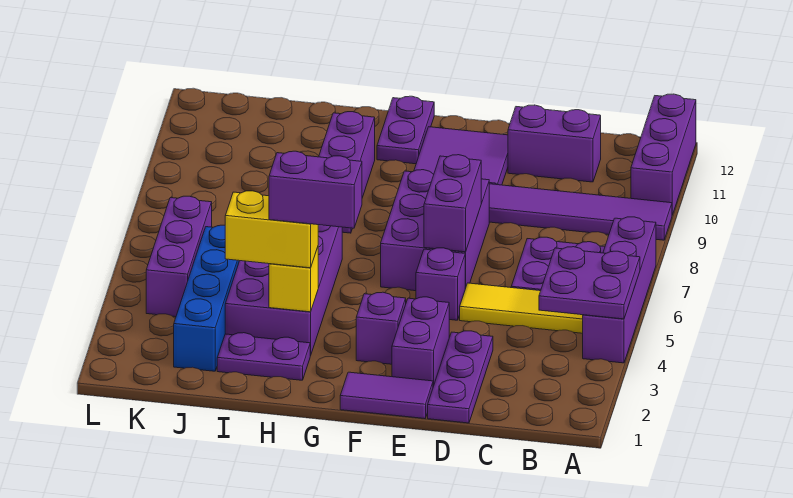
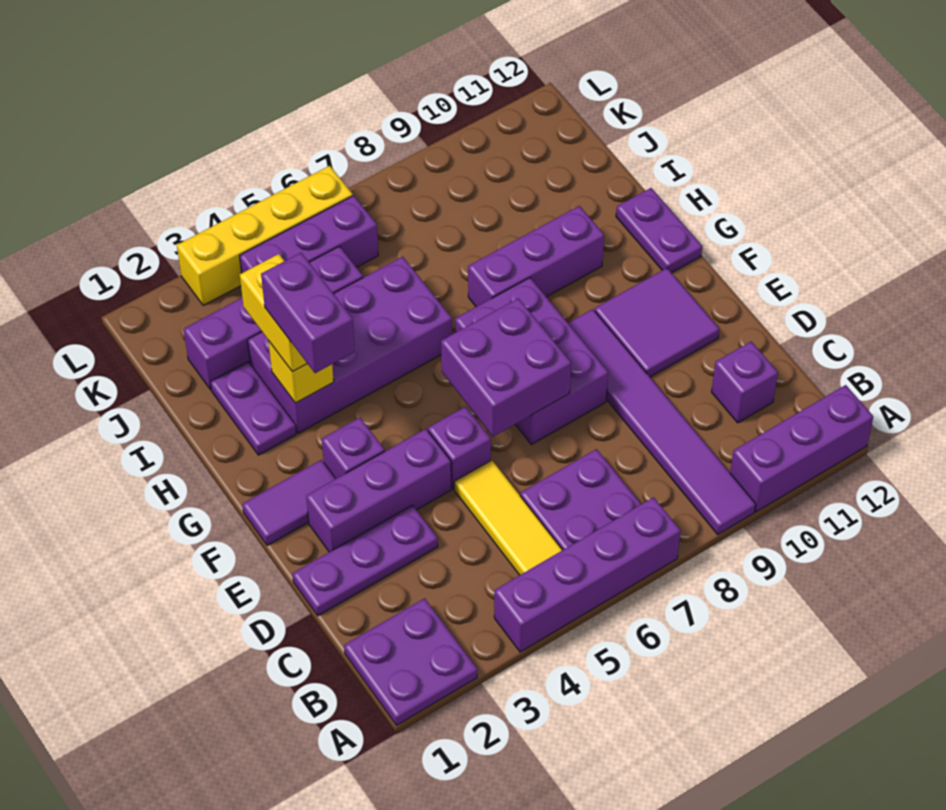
purple plate A4:B5 level 2 -> purple plate A1:B2 level 1
purple brick C11:D11 level 1 -> purple brick C11 level 1
purple tile E1:F1 level 1 -> purple tile F1:F2 level 1
purple brick E2:E3 level 1 -> purple brick E2:E4 level 1
purple brick E6:F8 level 1 -> purple brick E7:G8 level 1
purple brick E6:E7 level 2 -> purple brick E6:F7 level 2
purple plate G11:G12 level 1 -> purple plate G12:H12 level 1
blue brick J2:J5 level 1 -> purple brick J2:J5 level 1
none -> yellow brick L3:L6 level 1

